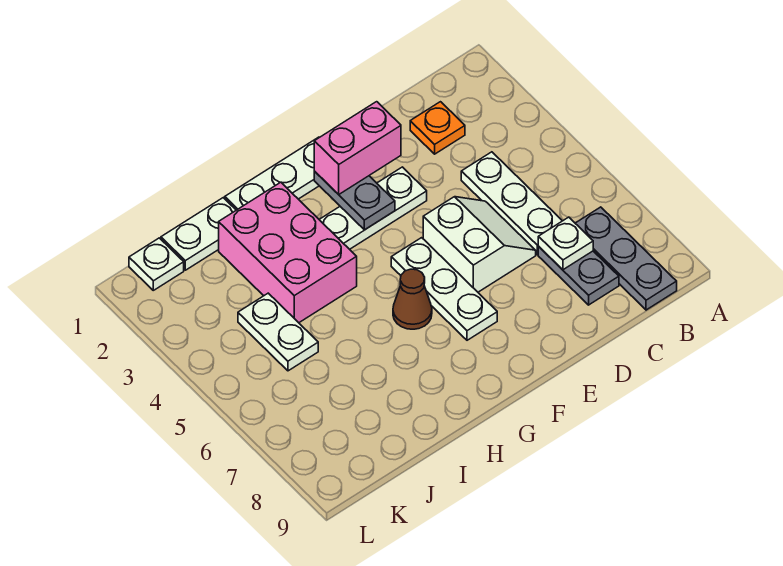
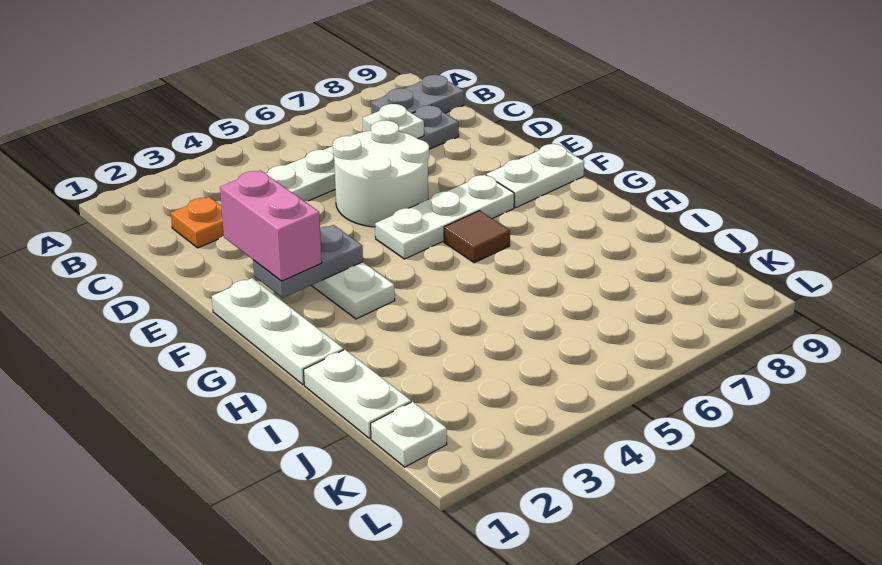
grey plate B7:B9 level 1 -> grey plate B8:B9 level 1
white slope D5:E6 level 1 top E -> white round brick D5:E6 level 1
brown cone G6 level 1 -> brown tile G6 level 1
pink brick H2:I4 level 1 -> none
white plate J4:J5 level 1 -> white plate F8:F9 level 1

